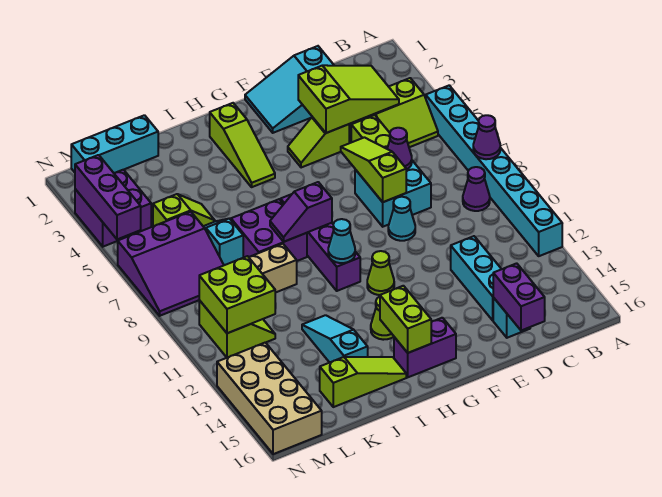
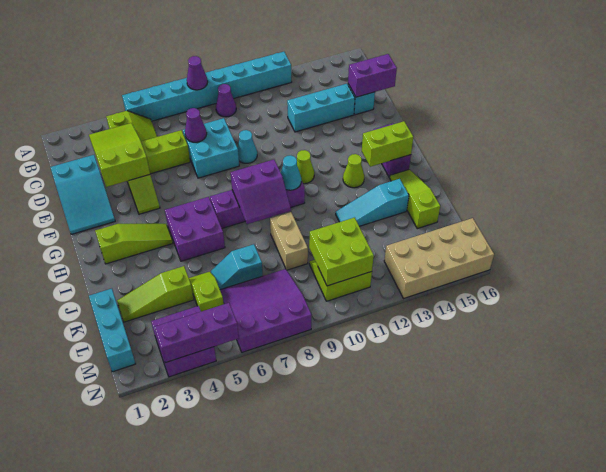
lime slope E6:E8 level 2 top 8 -> lime slope K2:K4 level 1 top 4
purple slope H8:I8 level 2 top H -> purple slope H8:I9 level 2 top H
purple brick I7:J8 level 1 -> purple brick H5:I6 level 1
purple slope L6:N8 level 1 top 6 -> purple slope L6:N8 level 1 top N

